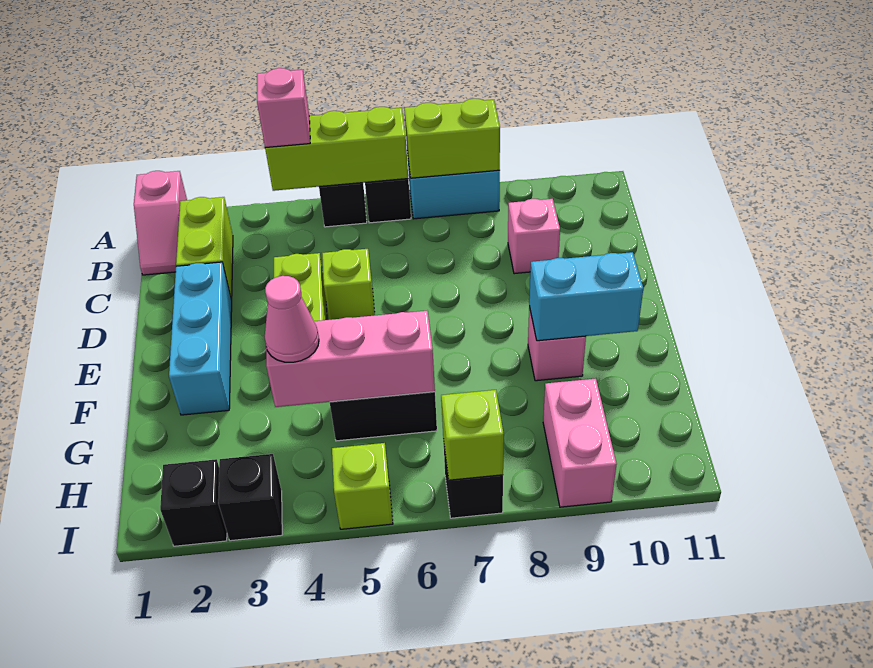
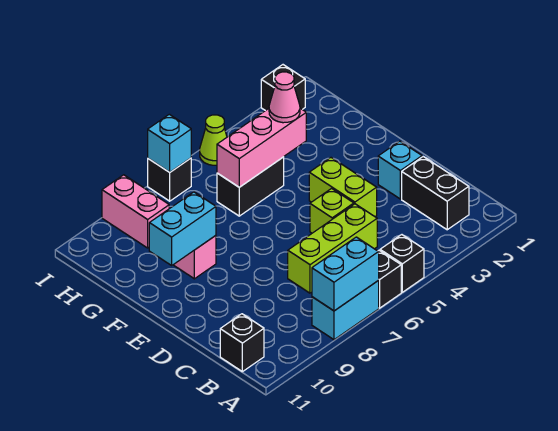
pink slope A1:B1 level 1 top A -> none
lime brick A4:A6 level 2 -> lime brick C5:C7 level 1
pink brick A4 level 3 -> none
lime brick A7:A8 level 2 -> cyan brick A7:A8 level 2
lime brick B2:C2 level 1 -> black brick B2:C2 level 1
pink brick C9 level 1 -> none
cyan brick D2:F2 level 1 -> cyan brick D2 level 1
black brick I3 level 1 -> black brick B11 level 1
lime brick I5 level 1 -> lime cone I5 level 1
lime brick I7 level 2 -> cyan brick I7 level 2

